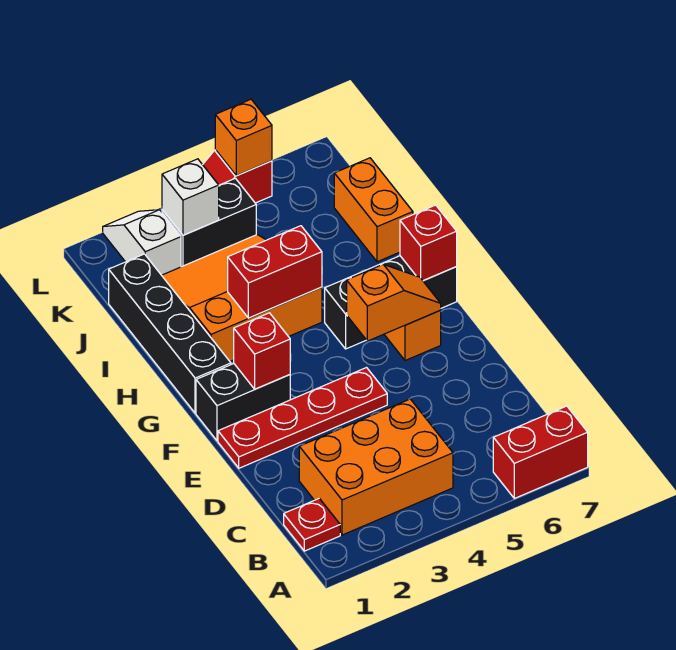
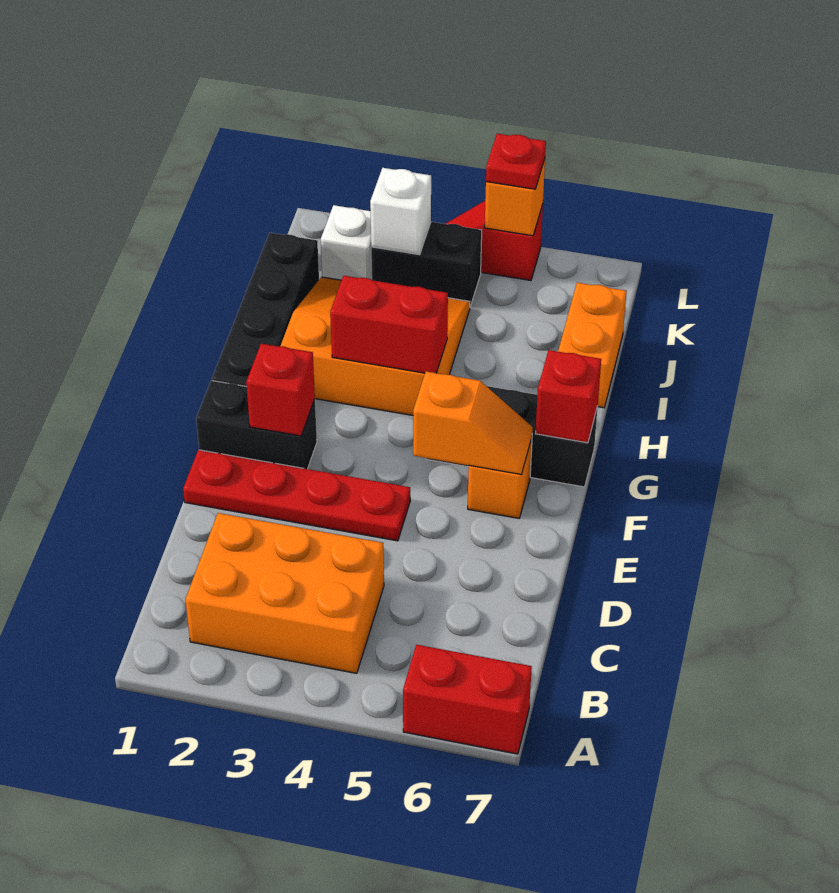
red plate B1 level 1 -> red plate L5 level 3

